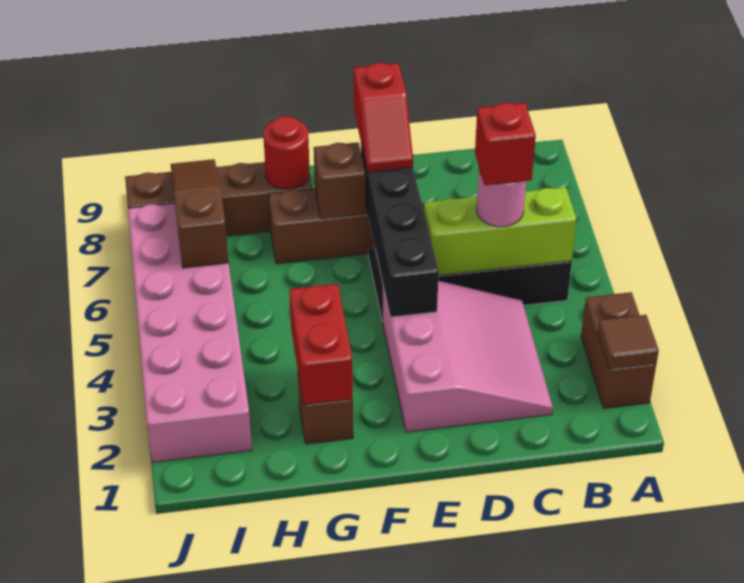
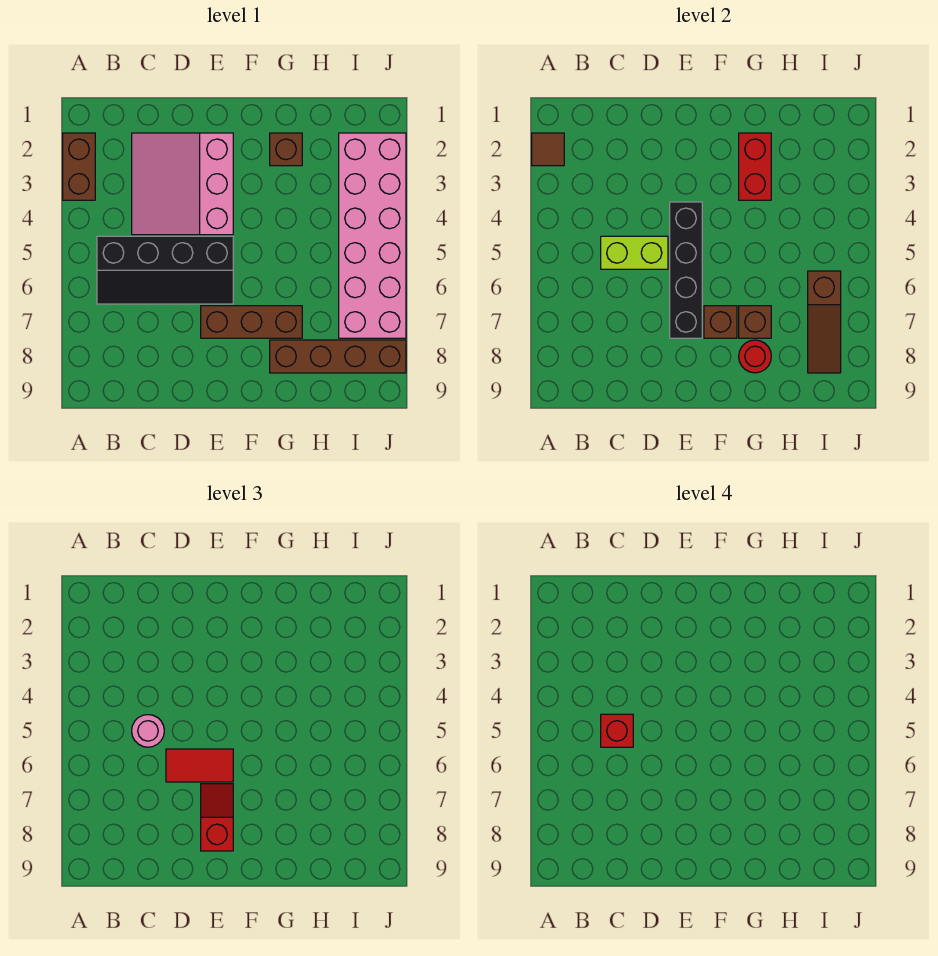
lime brick B5:D5 level 2 -> lime brick C5:D5 level 2
none -> red tile D6:E6 level 3
none -> brown brick G7 level 2

